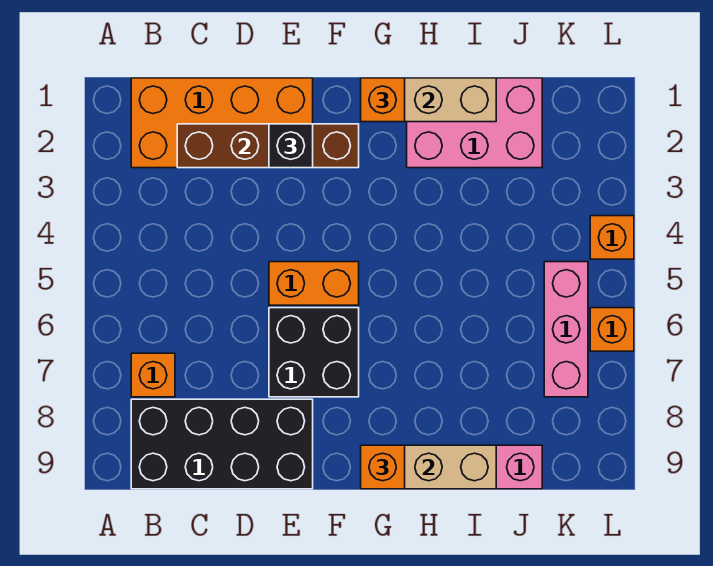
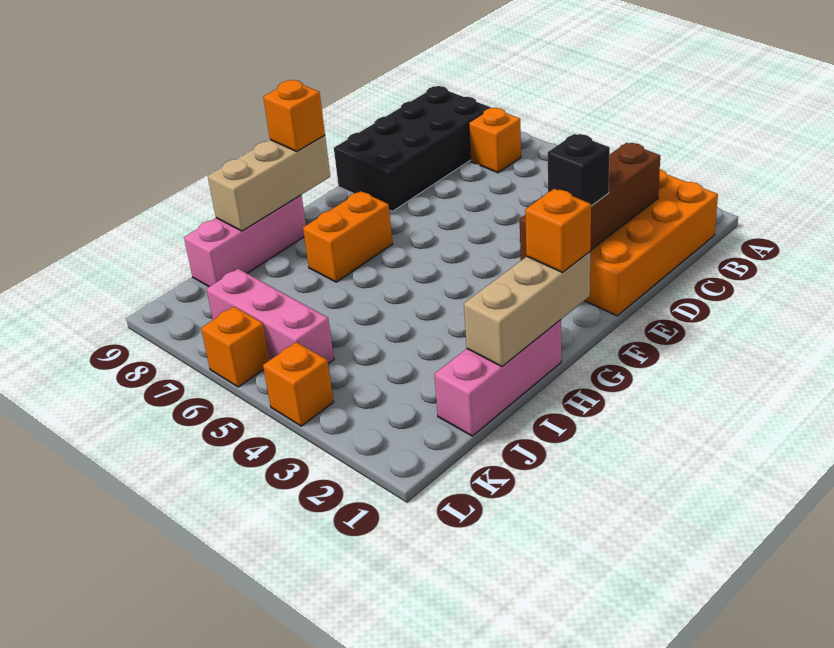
orange brick E5:F5 level 1 -> orange brick G7:H7 level 1
black brick E6:F7 level 1 -> none
pink brick H1:J2 level 1 -> pink brick H1:J1 level 1

